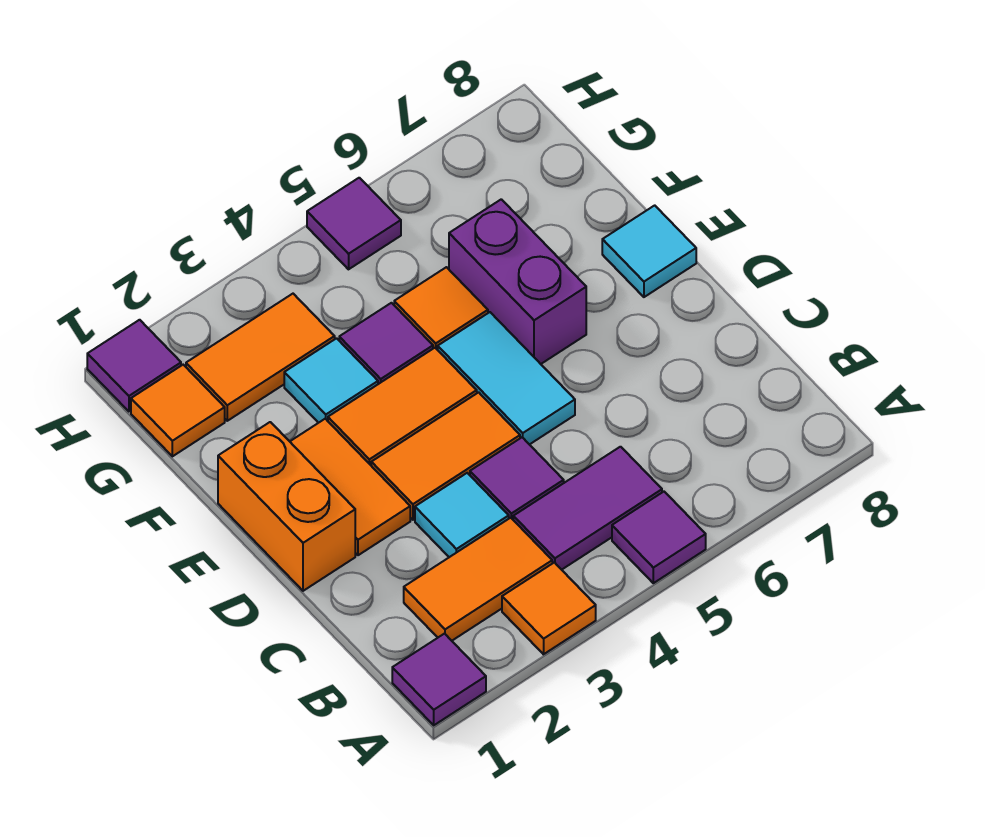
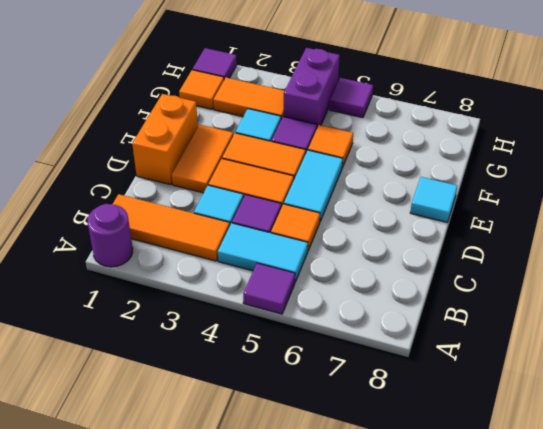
purple tile A1 level 1 -> purple round brick A1 level 1
orange tile A3 level 1 -> orange tile C5 level 1
orange tile B2:B3 level 1 -> orange tile B1:B3 level 1
purple tile B4:B5 level 1 -> cyan tile B4:B5 level 1
purple brick E6:F6 level 1 -> purple brick G4:H4 level 1

